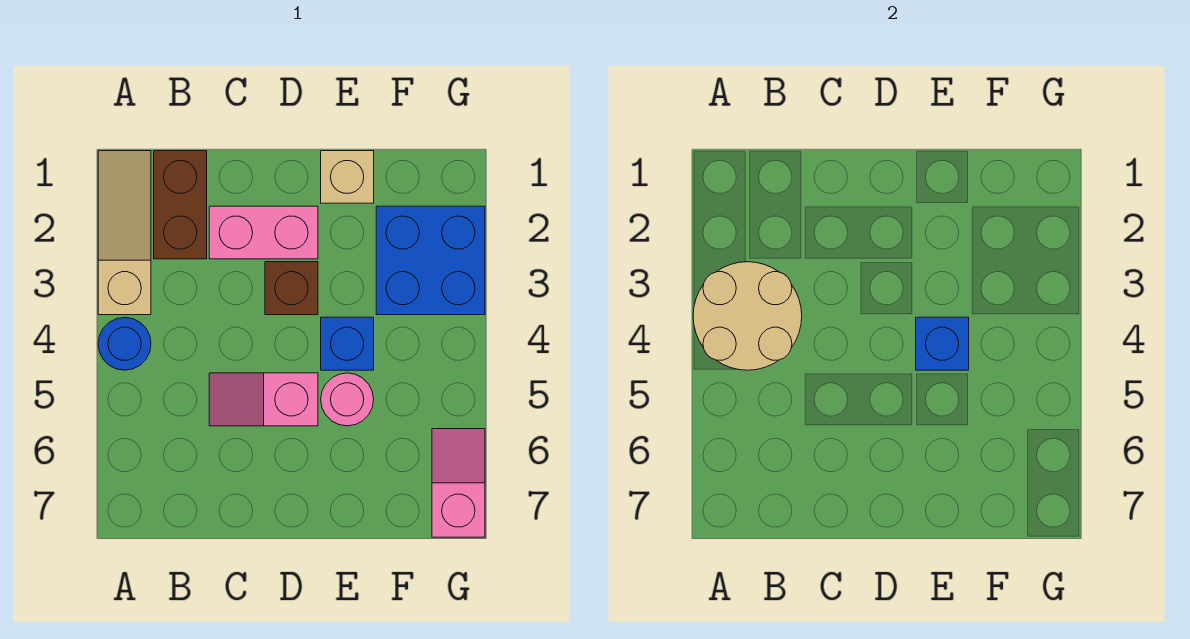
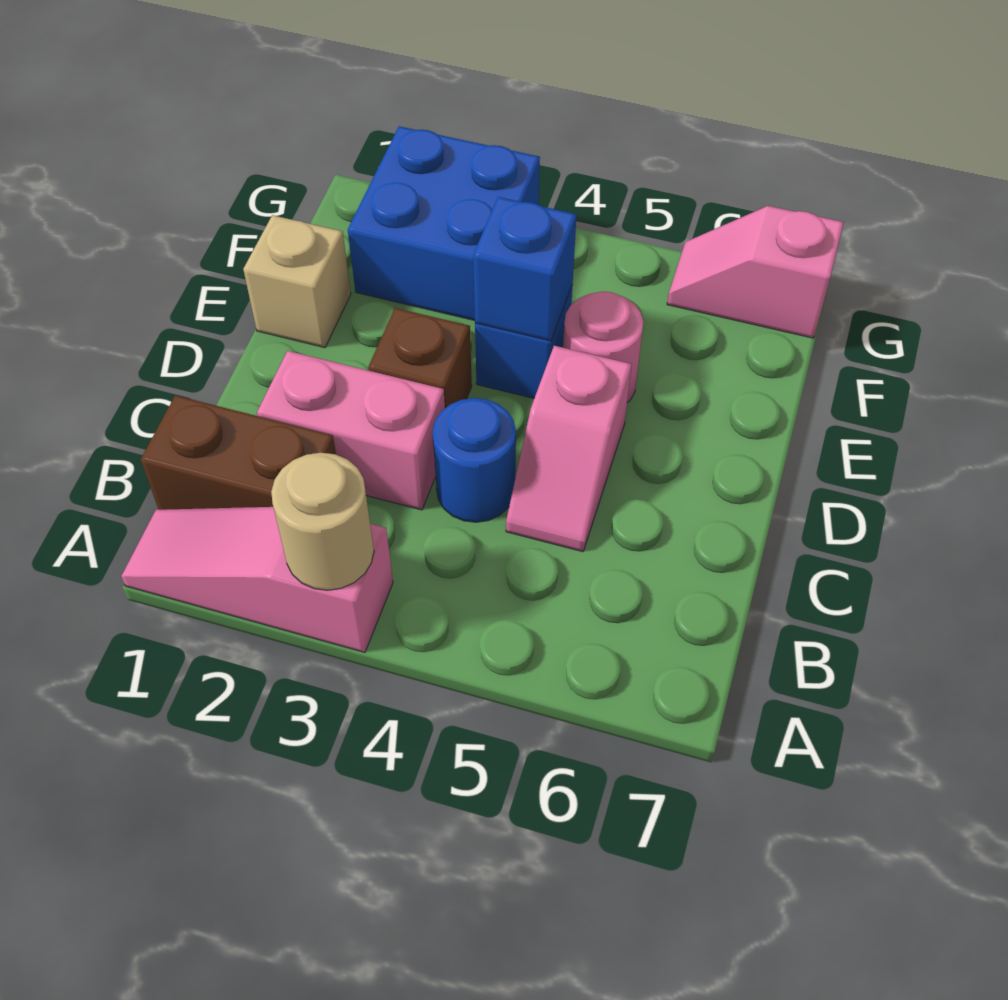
tan slope A1:A3 level 1 top 3 -> pink slope A1:A3 level 1 top 3
tan round brick A3:B4 level 2 -> tan round brick A3 level 2
blue round brick A4 level 1 -> blue round brick C4 level 1
pink brick C2:D2 level 1 -> pink brick C2:C3 level 1

